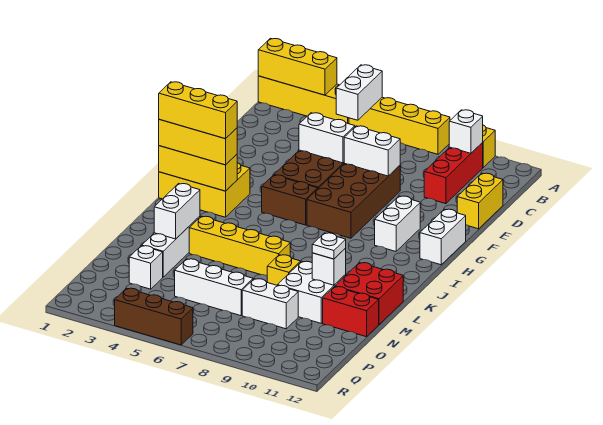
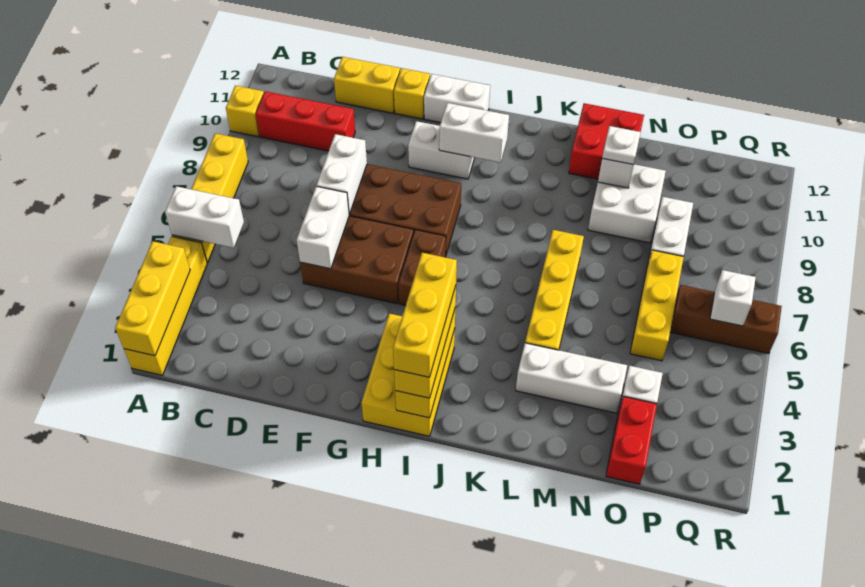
white brick B10 level 2 -> white brick Q6 level 2
white brick L3:M3 level 2 -> white brick H10:I10 level 2
yellow brick M8 level 1 -> yellow brick F12 level 1
red brick N11:N12 level 1 -> red brick O1:O2 level 1
white brick O5:O7 level 1 -> yellow brick O5:O7 level 1
brown brick R4:R6 level 1 -> brown brick P6:R6 level 1

